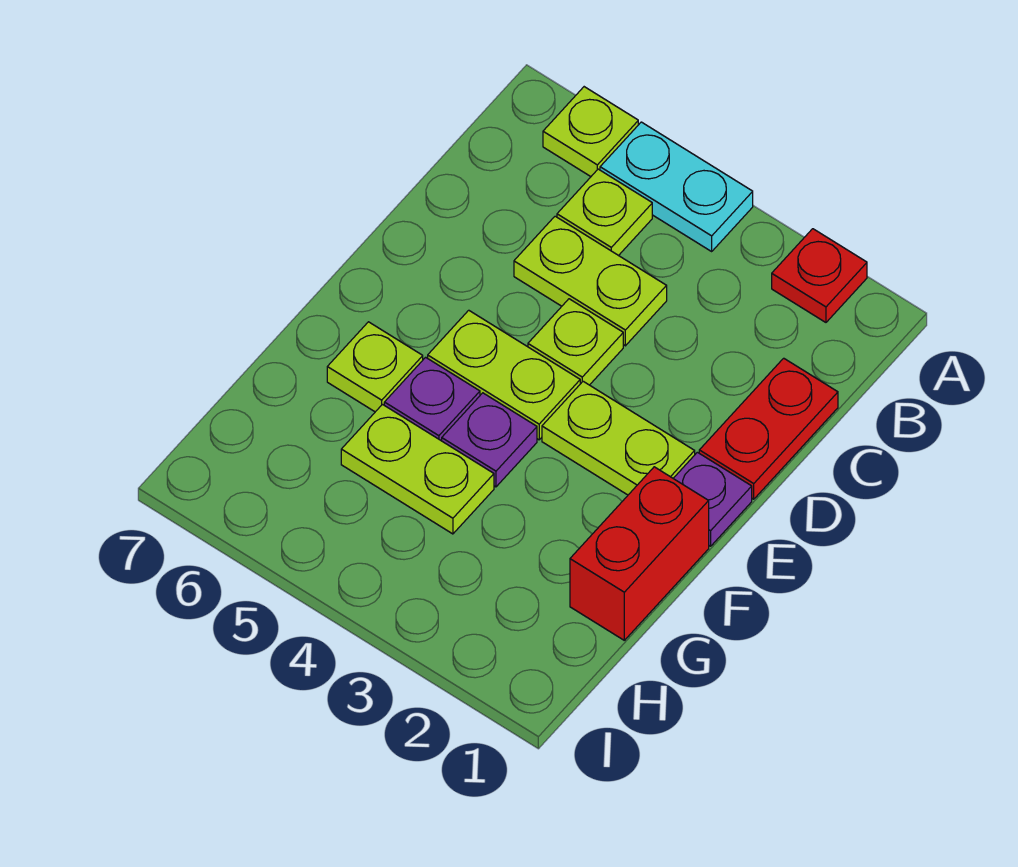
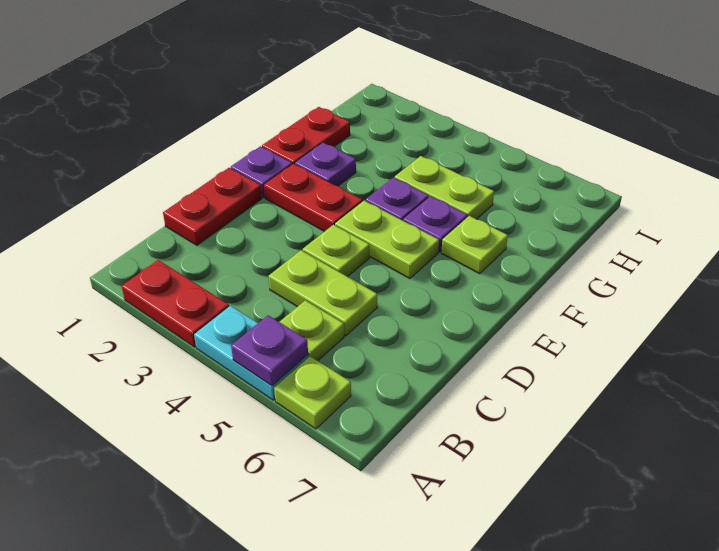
red plate A2 level 1 -> red plate A2:A3 level 1
none -> purple plate A5 level 2
lime plate E2:E3 level 1 -> red plate E2:E3 level 1
red brick F1:G1 level 1 -> red plate F1:G1 level 1
none -> purple plate F2 level 1

